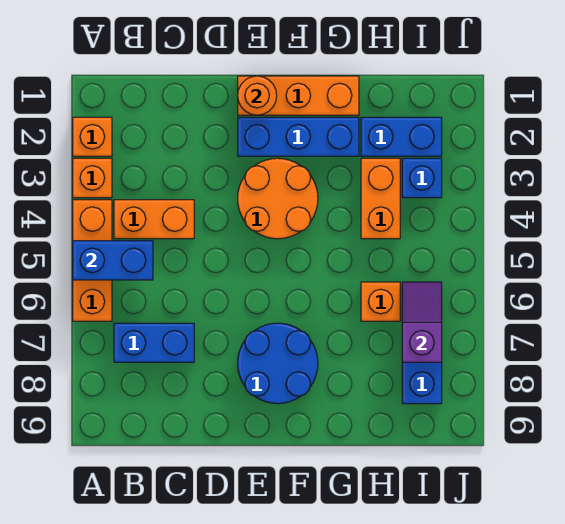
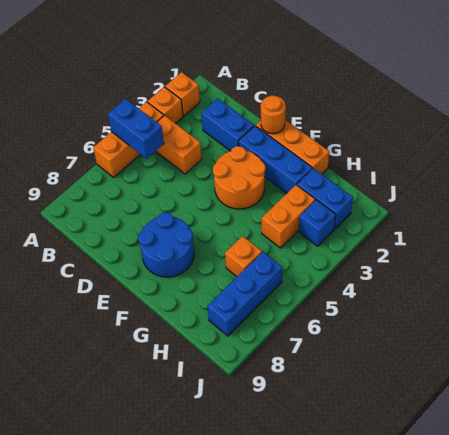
blue brick B7:C7 level 1 -> blue brick C2:D2 level 1
purple slope I6:I7 level 2 top 7 -> none

